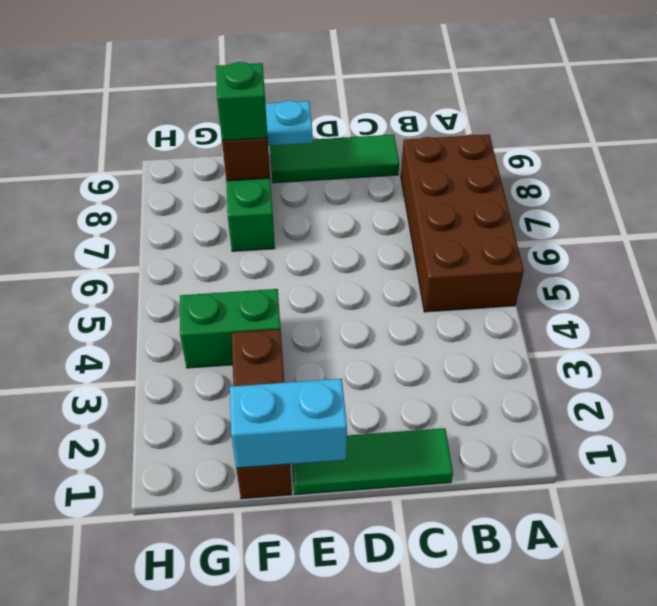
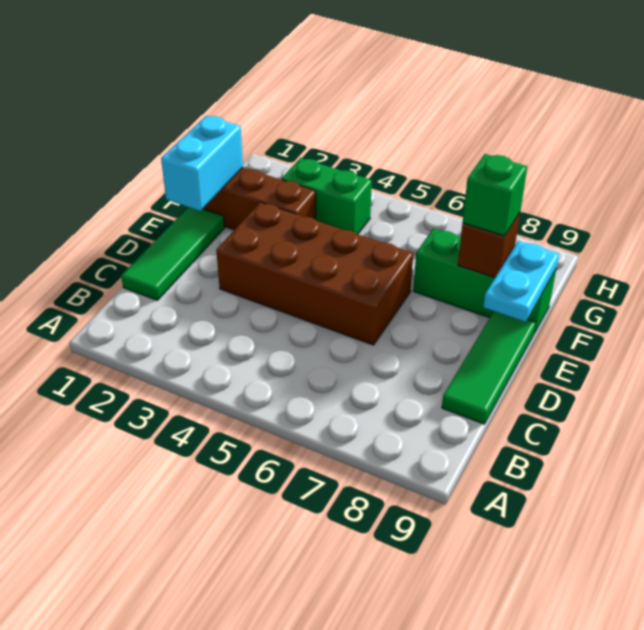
brown brick A5:B8 level 1 -> brown brick D3:E6 level 1
green brick F4:G4 level 1 -> green brick G3:G4 level 1

